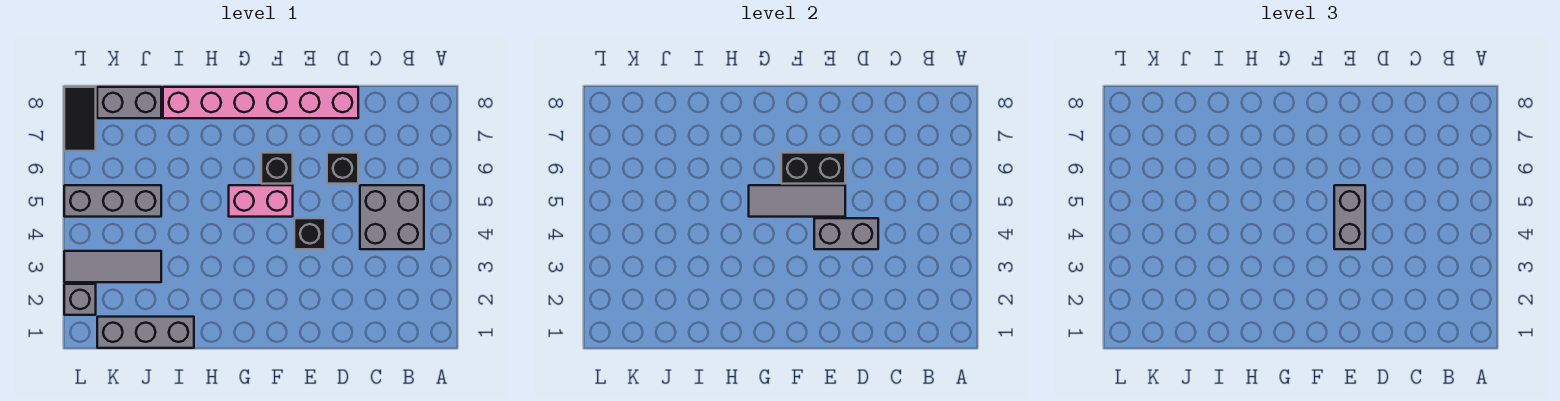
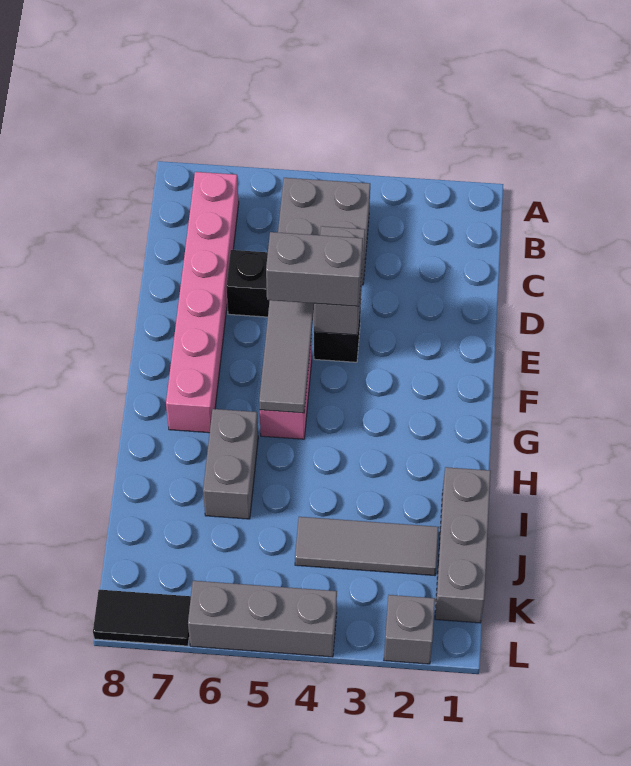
pink brick D8:I8 level 1 -> pink brick B7:G7 level 1
black brick E6:F6 level 2 -> none
black brick F6 level 1 -> none
grey tile J3:L3 level 1 -> grey tile J2:J4 level 1
grey brick J5:L5 level 1 -> grey brick L4:L6 level 1
grey brick J8:K8 level 1 -> grey brick H6:I6 level 1

